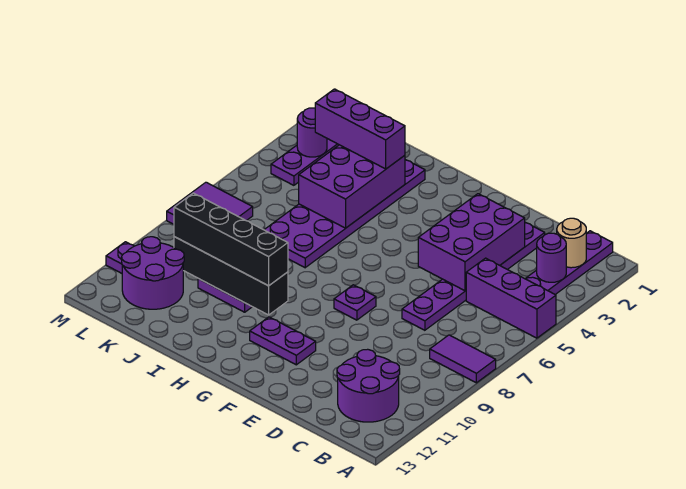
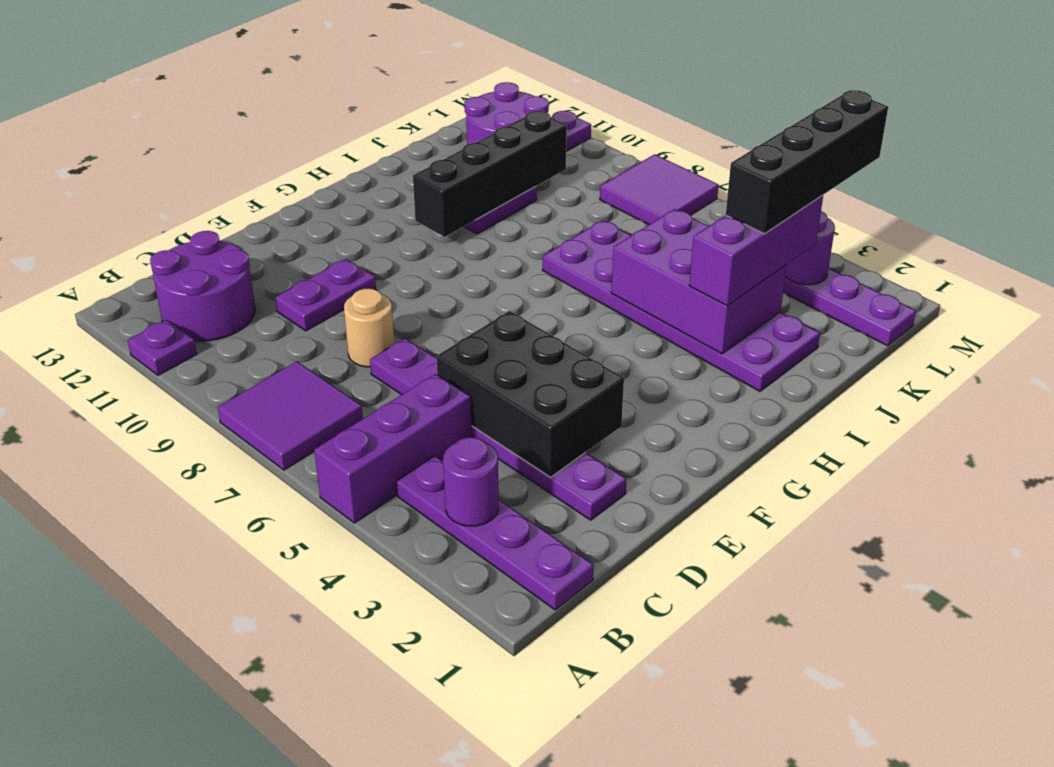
purple tile A8:B8 level 1 -> purple tile A7:B8 level 1
tan round brick B2 level 2 -> tan round brick D8 level 1
purple brick D3:E5 level 2 -> black brick D3:E5 level 2
purple plate F8 level 1 -> purple plate A11 level 1
purple plate F11:G11 level 1 -> purple plate D10:E10 level 1
black brick H10:K10 level 3 -> black brick J3:M3 level 4

